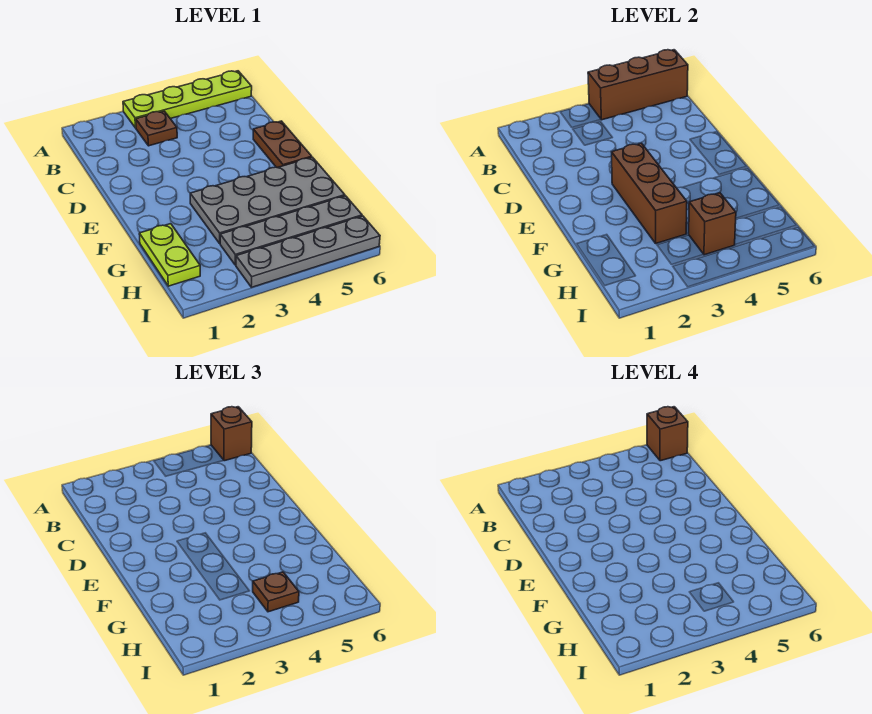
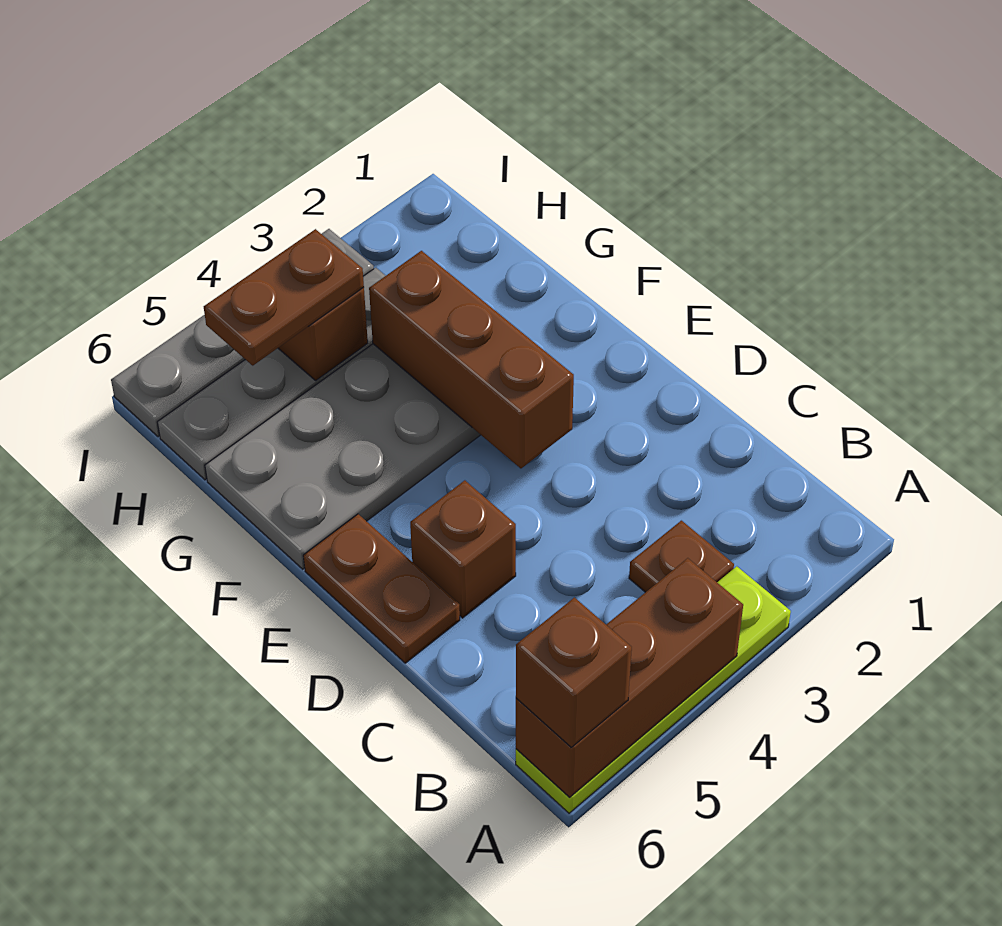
brown brick A6 level 4 -> brown brick D5 level 1
lime plate G1:H1 level 1 -> none
brown plate H4 level 3 -> brown plate H4:H5 level 3

